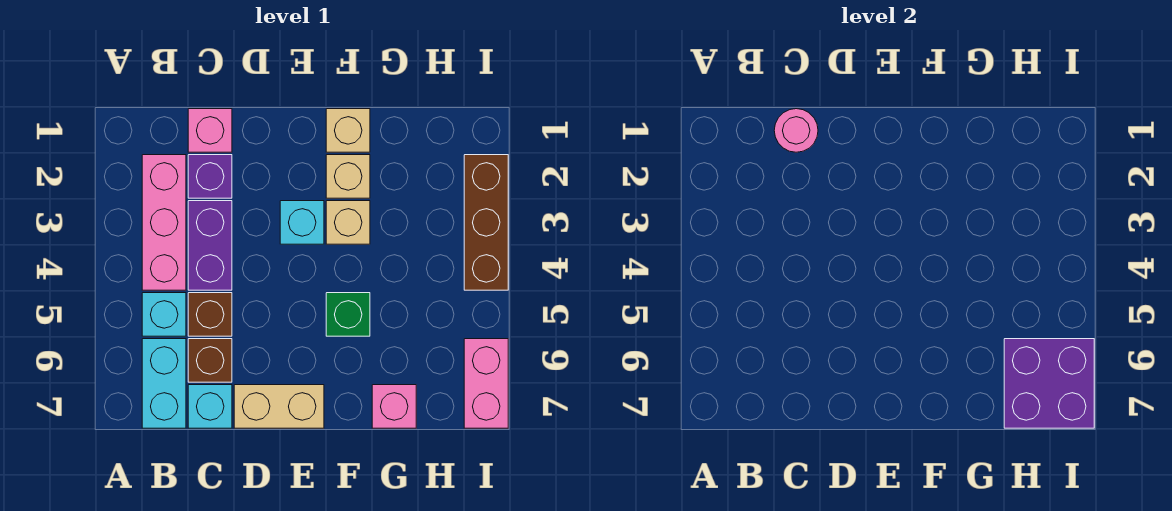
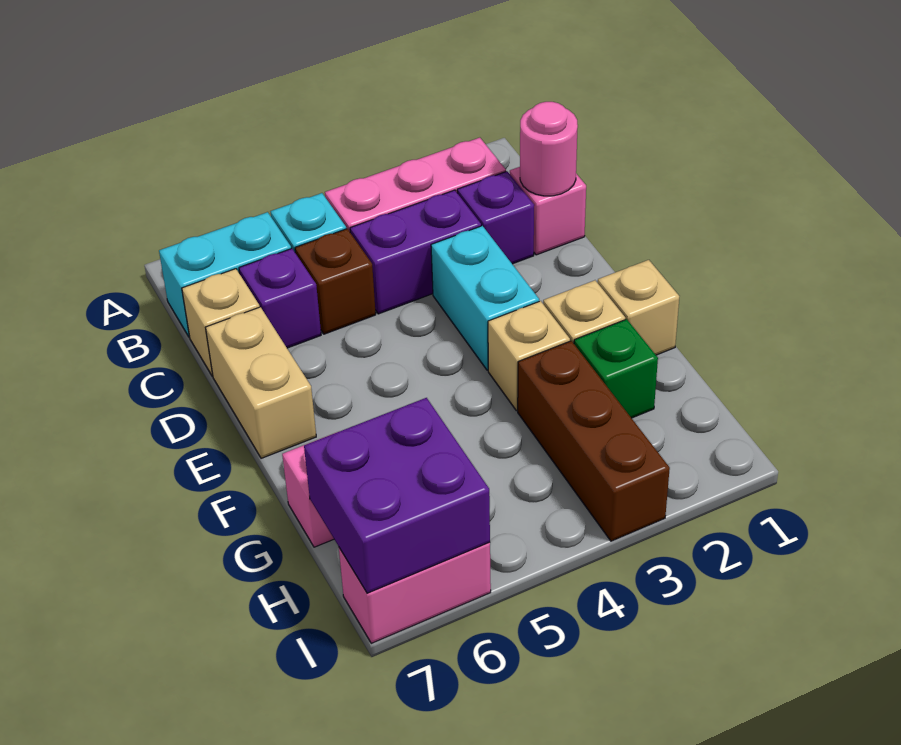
brown brick C6 level 1 -> purple brick C6 level 1
cyan brick C7 level 1 -> tan brick C7 level 1
cyan brick E3 level 1 -> cyan brick D3:E3 level 1
green brick F5 level 1 -> green brick G2 level 1
brown brick I2:I4 level 1 -> brown brick G3:I3 level 1

